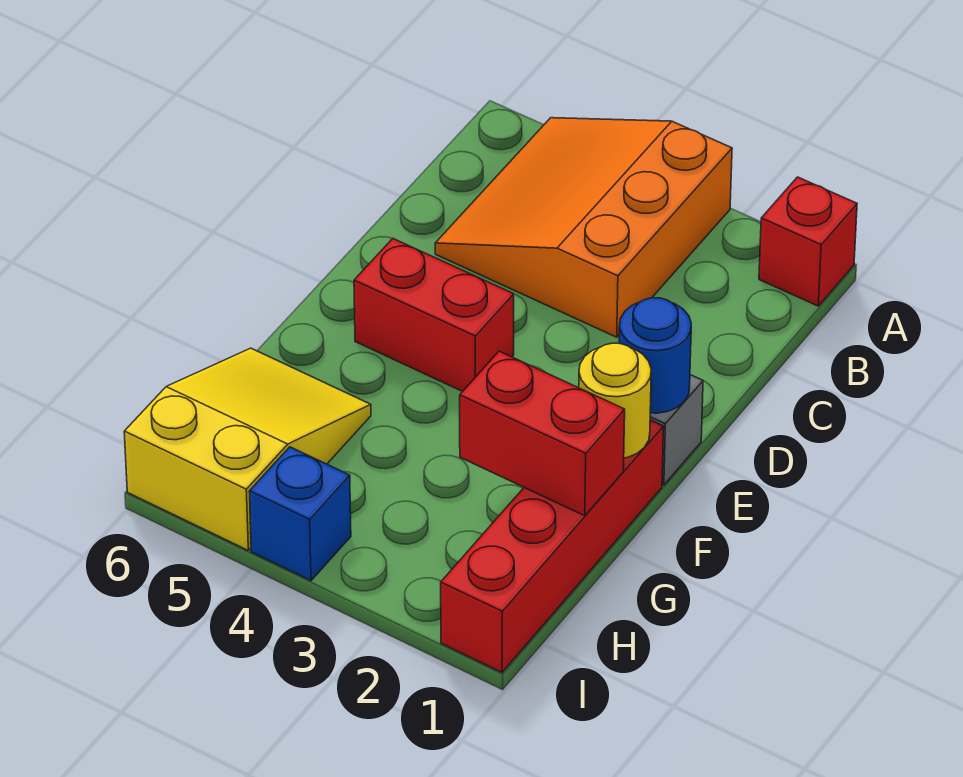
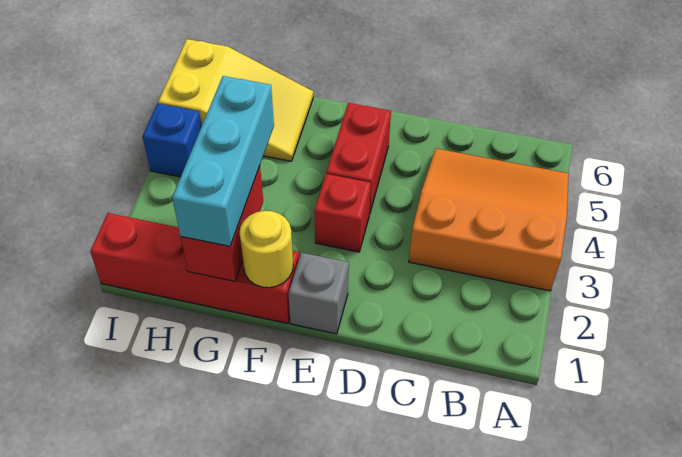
red brick A1 level 1 -> red brick E3 level 1
blue round brick E1 level 2 -> none
none -> cyan brick G1:G3 level 3

